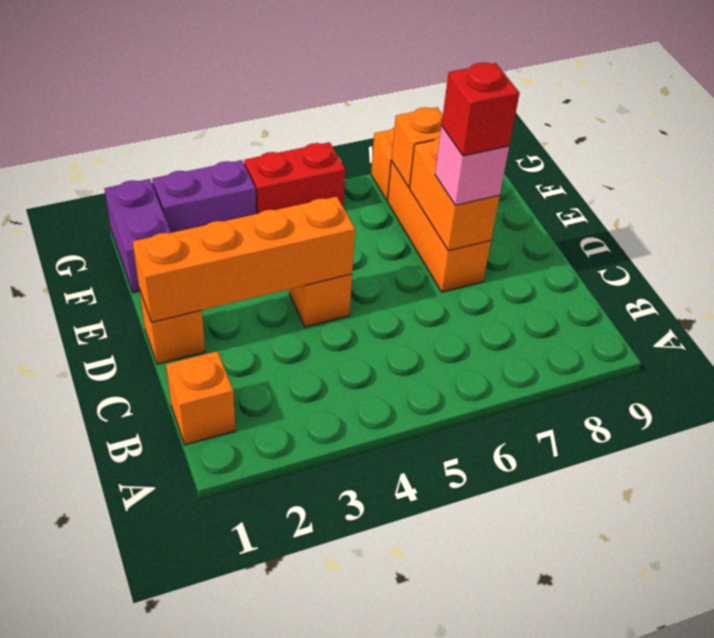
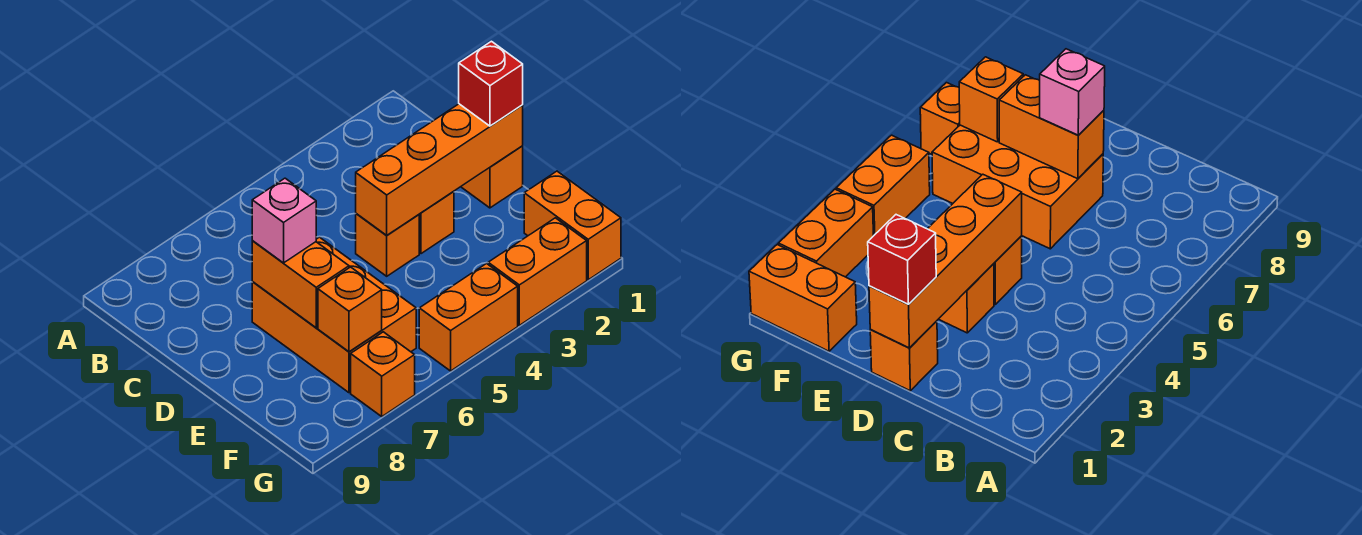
orange brick B1 level 1 -> orange brick D3 level 1
orange brick D7:F7 level 1 -> orange brick D6:F7 level 1
red brick D7 level 4 -> red brick D1 level 3
purple brick F1:G1 level 1 -> orange brick F1:G1 level 1
purple brick G2:G3 level 1 -> orange brick G2:G3 level 1
red brick G4:G5 level 1 -> orange brick G4:G5 level 1

